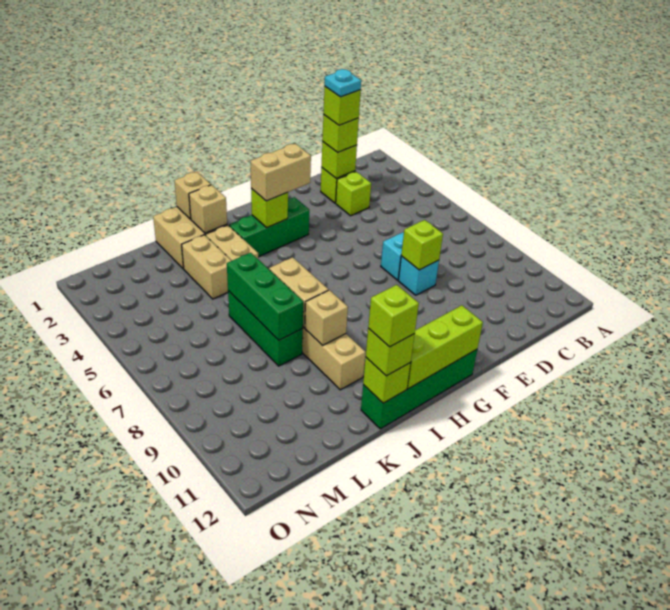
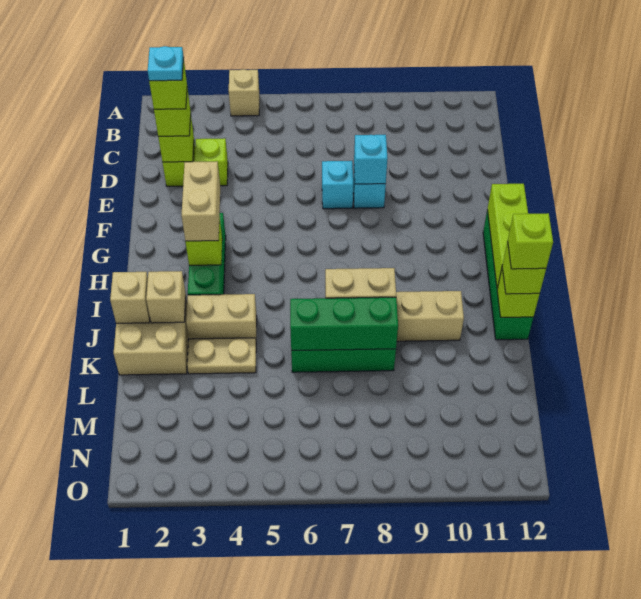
lime brick E8 level 2 -> cyan brick E8 level 2
tan brick J9 level 2 -> tan brick A4 level 1
tan brick K3:K4 level 1 -> tan plate K3:K4 level 1

